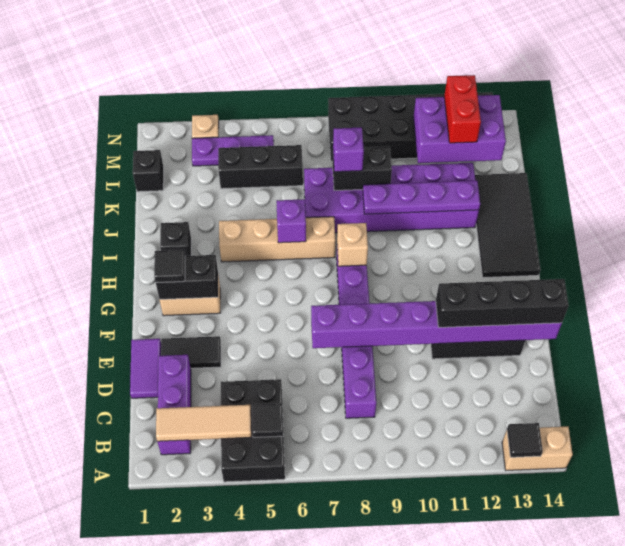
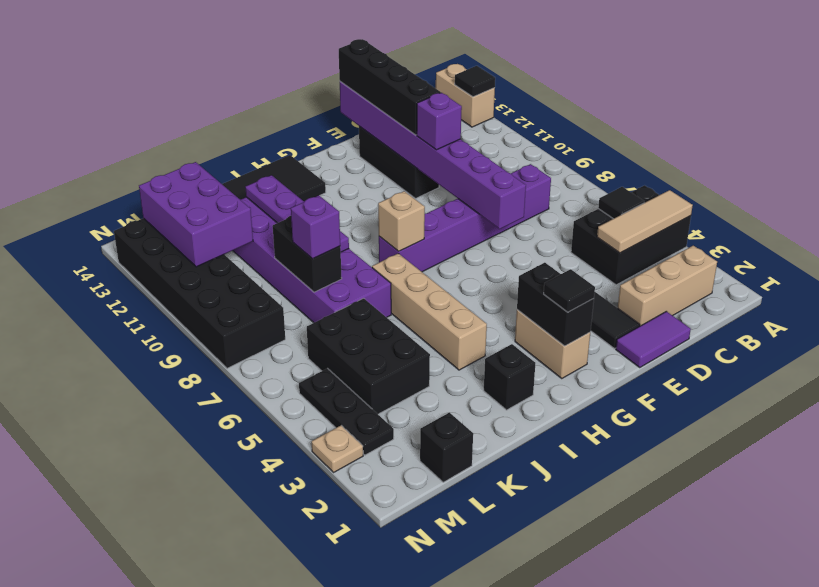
purple brick B2:D2 level 1 -> tan brick B2:D2 level 1
tan tile B2:B4 level 2 -> tan tile A4:C4 level 2
purple brick I6 level 2 -> purple brick E10 level 3
black brick L4:L6 level 1 -> black brick K4:L6 level 1
red brick L12:M12 level 3 -> none
purple plate M3:M5 level 1 -> black plate M3:M5 level 1

